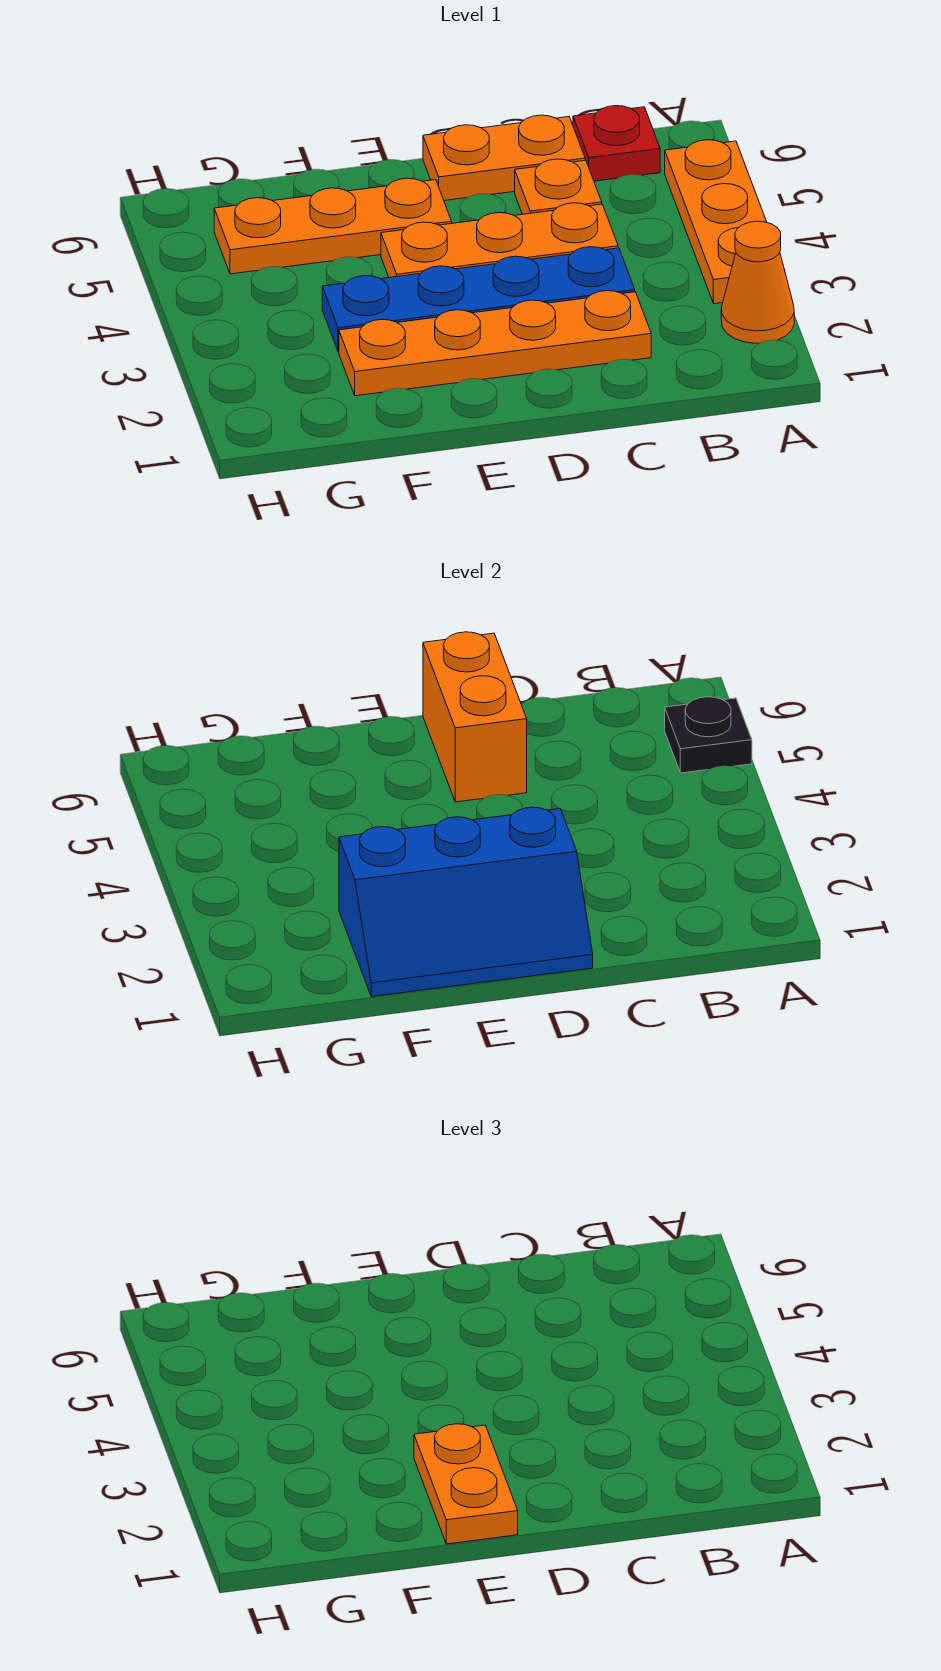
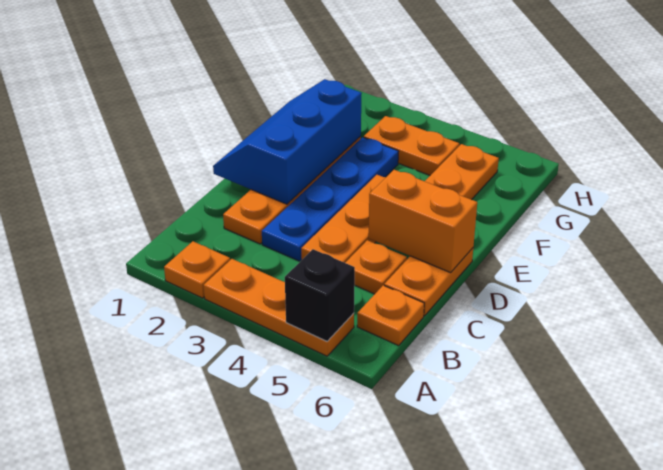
orange cone A2 level 1 -> orange plate A2 level 1
black plate A5 level 2 -> black brick A5 level 2
red plate B6 level 1 -> orange plate B6 level 1
orange plate E1:E2 level 3 -> orange plate G3:G4 level 1

